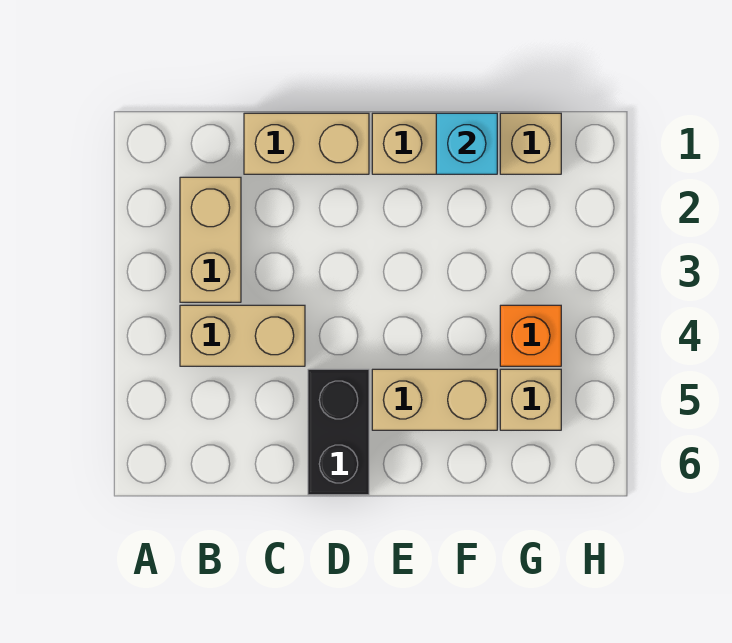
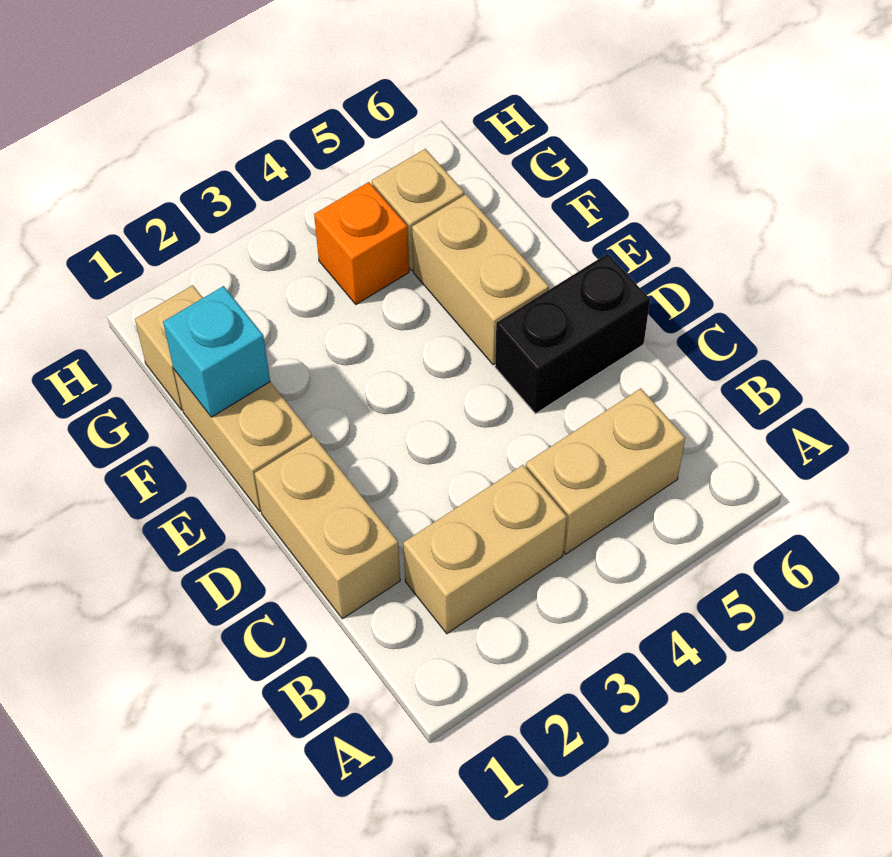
tan brick B4:C4 level 1 -> tan brick B4:B5 level 1

